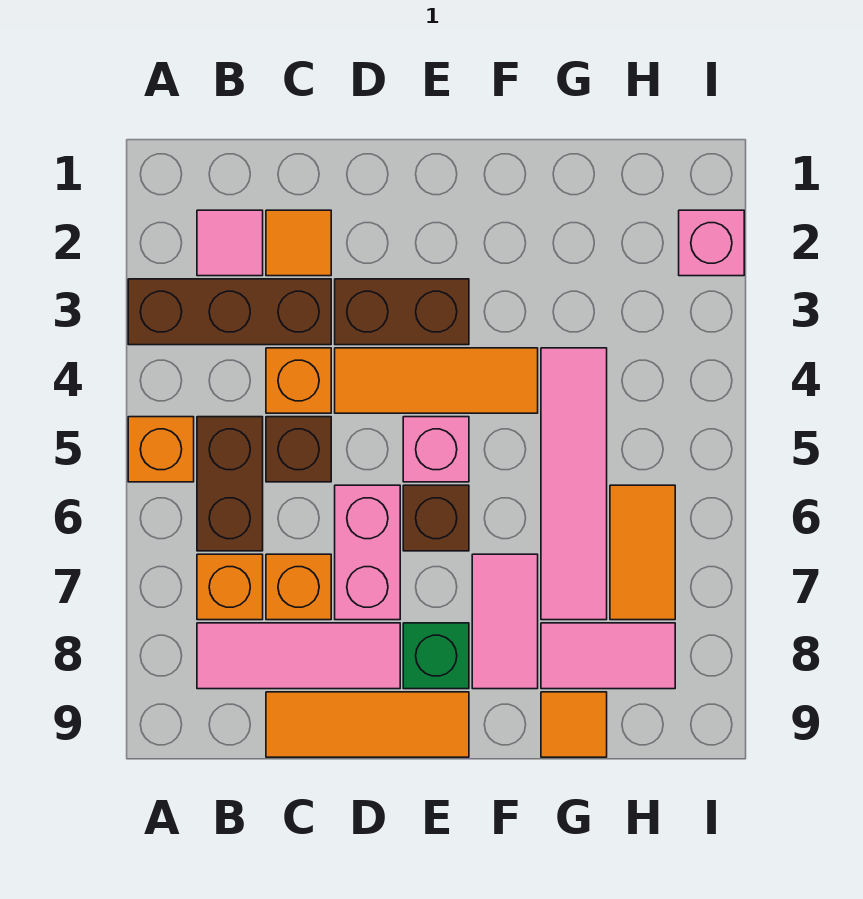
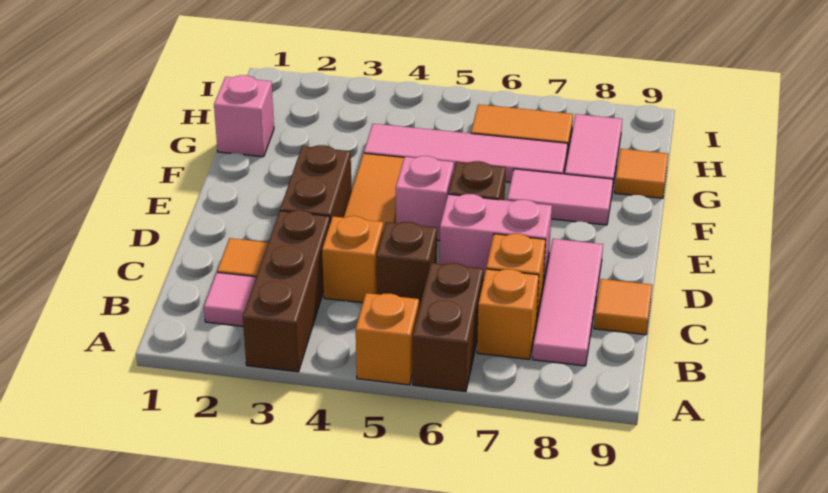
brown brick B5:B6 level 1 -> brown brick A6:B6 level 1
orange tile C9:E9 level 1 -> orange tile C9 level 1
green brick E8 level 1 -> none
pink brick I2 level 1 -> pink brick G1 level 1

